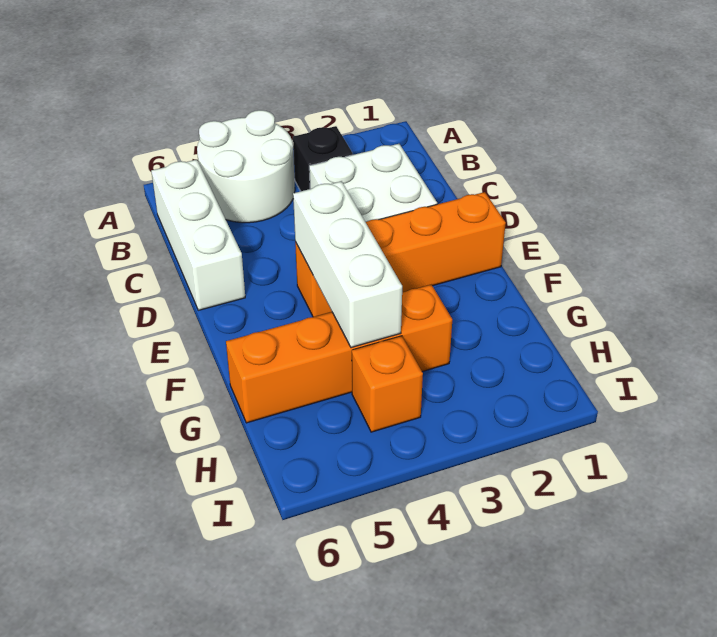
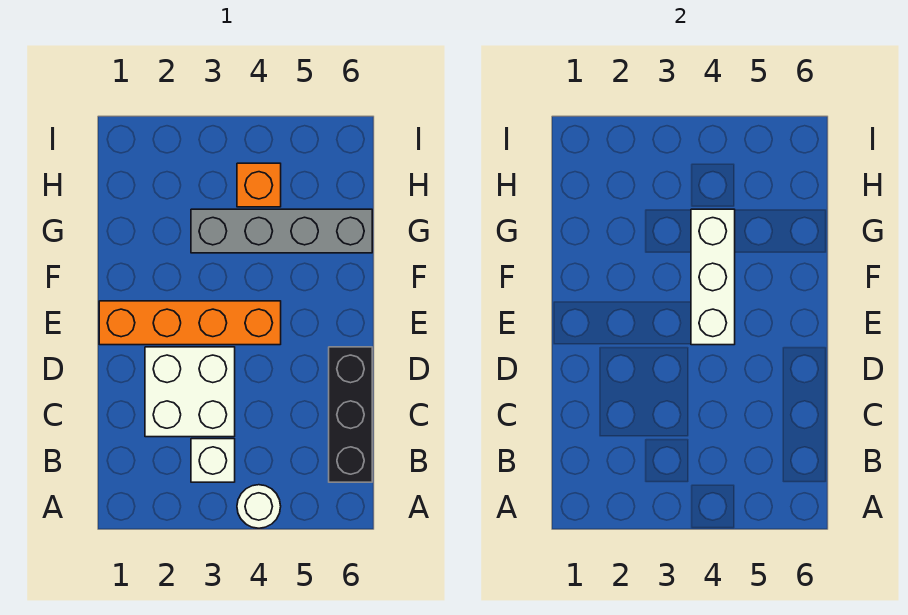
white round brick A4:B5 level 1 -> white round brick A4 level 1
black brick B3 level 1 -> white brick B3 level 1
white brick B6:D6 level 1 -> black brick B6:D6 level 1
orange brick G3:G6 level 1 -> grey brick G3:G6 level 1

